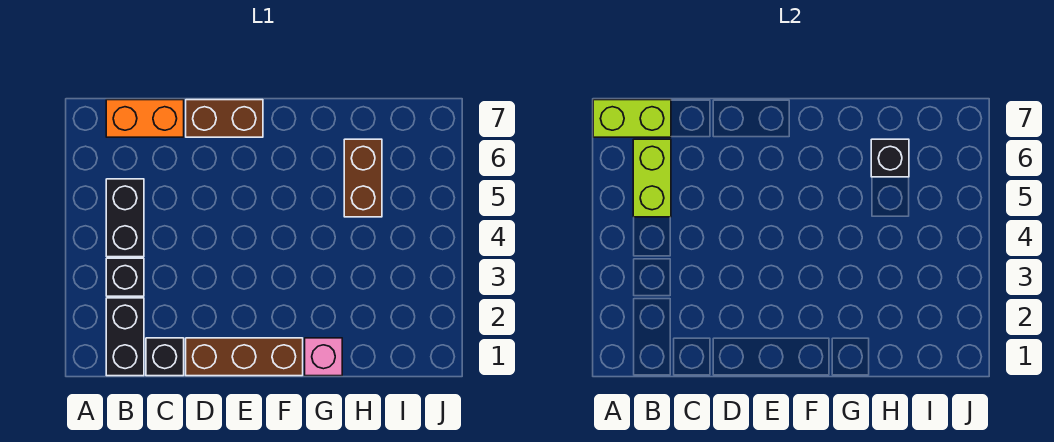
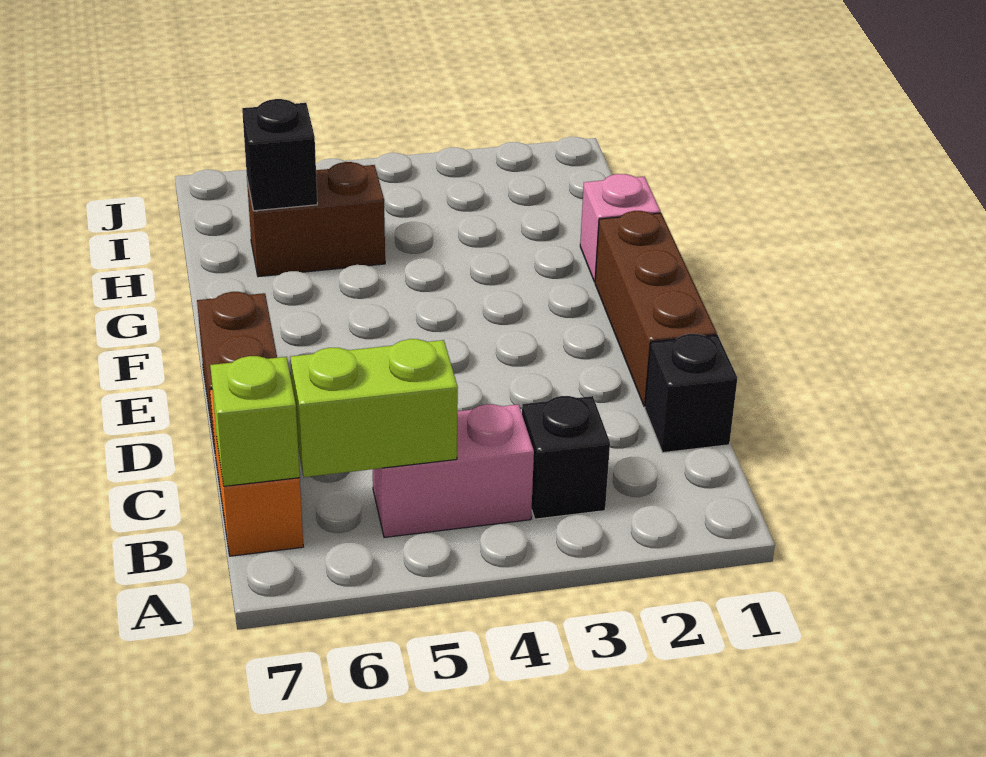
lime brick A7:B7 level 2 -> lime brick B7 level 2
black brick B1:B2 level 1 -> none
black brick B4:B5 level 1 -> pink brick B4:B5 level 1

